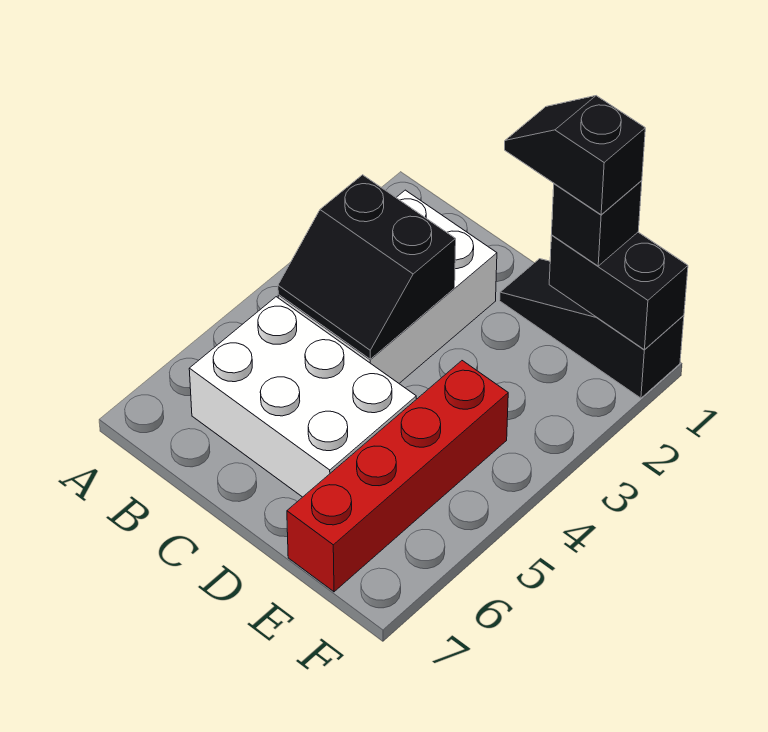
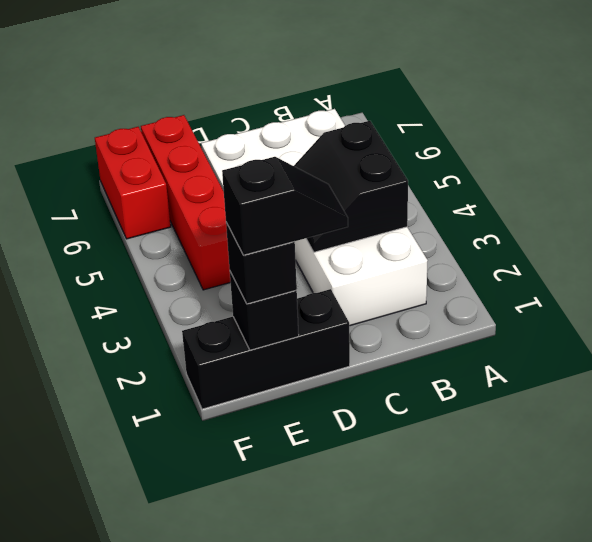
black slope B3:C4 level 2 top 3 -> black slope B3:C4 level 2 top B
black slope D1:F1 level 1 top F -> black brick D1:F1 level 1
black brick E1:F1 level 2 -> black brick E1 level 2
none -> red brick F6:F7 level 1

